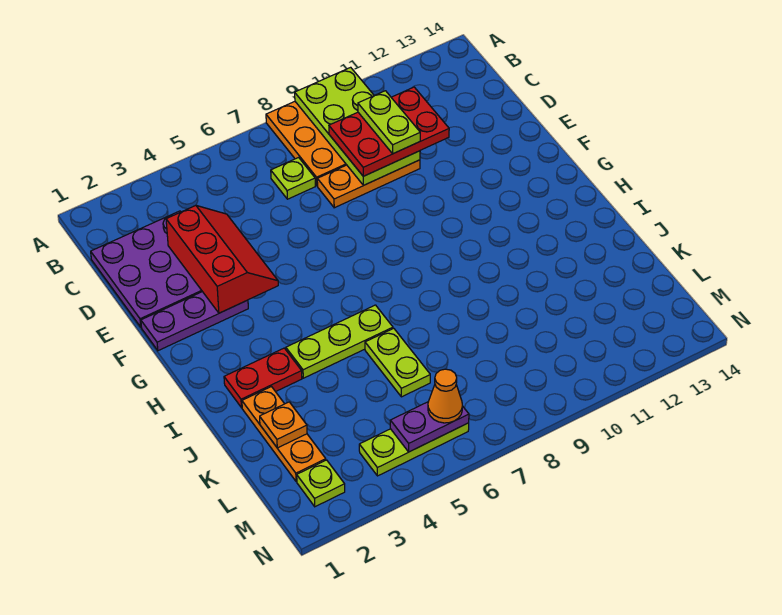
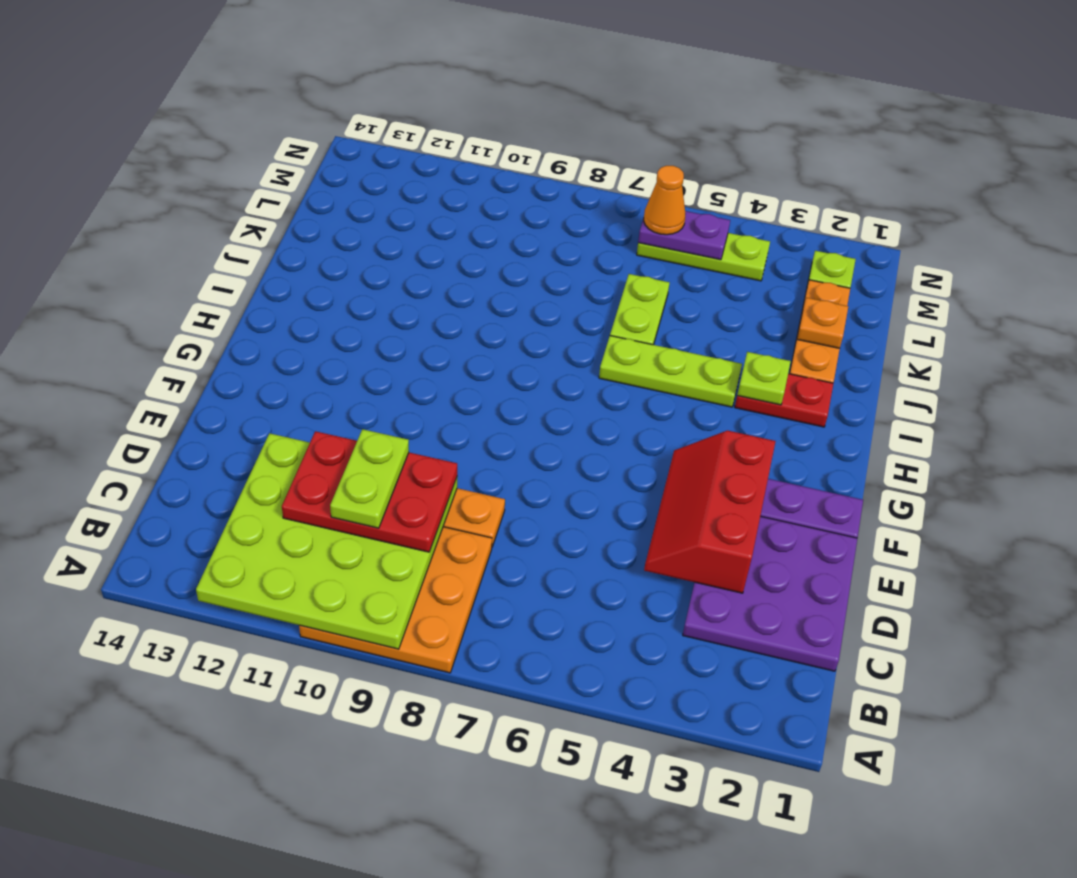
lime plate A9:D10 level 2 -> lime plate A9:D12 level 2
lime plate C7 level 1 -> lime plate I3 level 2

